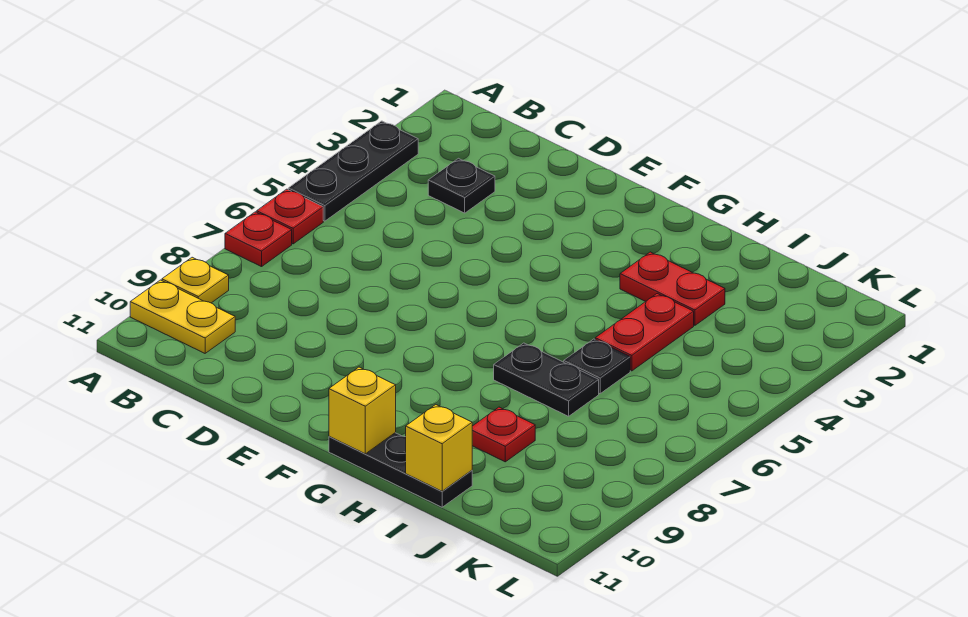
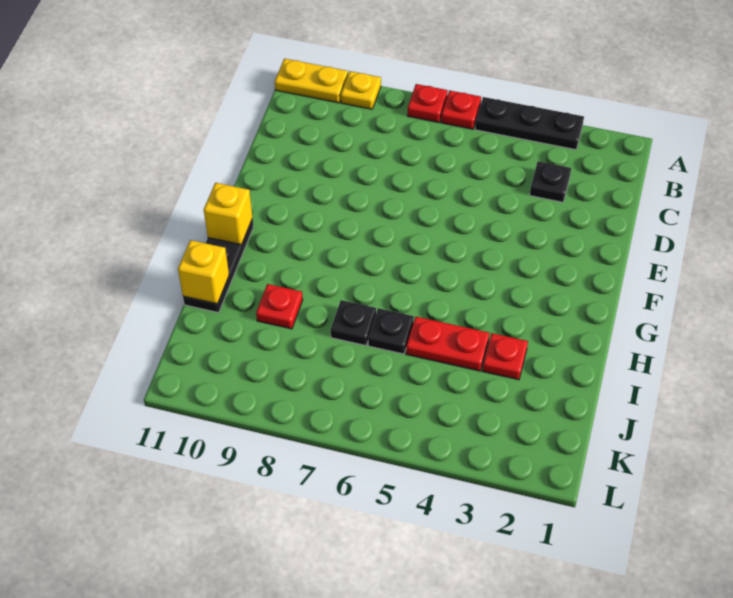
yellow plate A10:B10 level 1 -> yellow plate A10:A11 level 1
red plate H3:I3 level 1 -> red plate I3 level 1
black plate H7:I7 level 1 -> black plate I7 level 1

